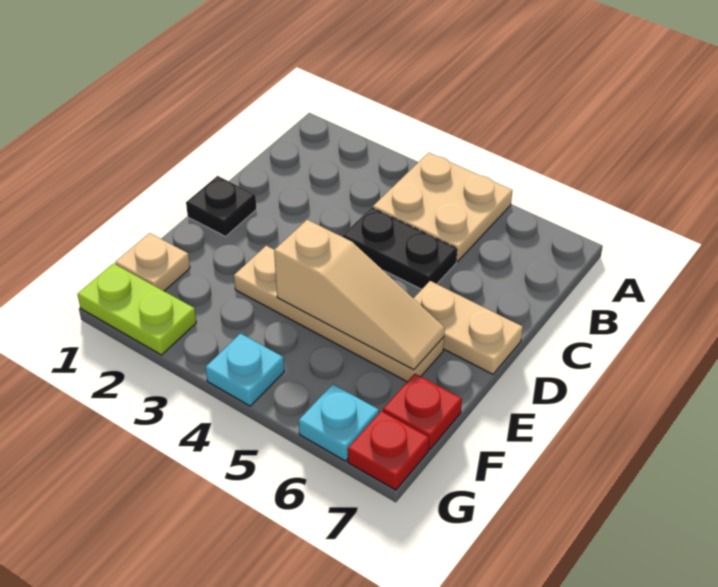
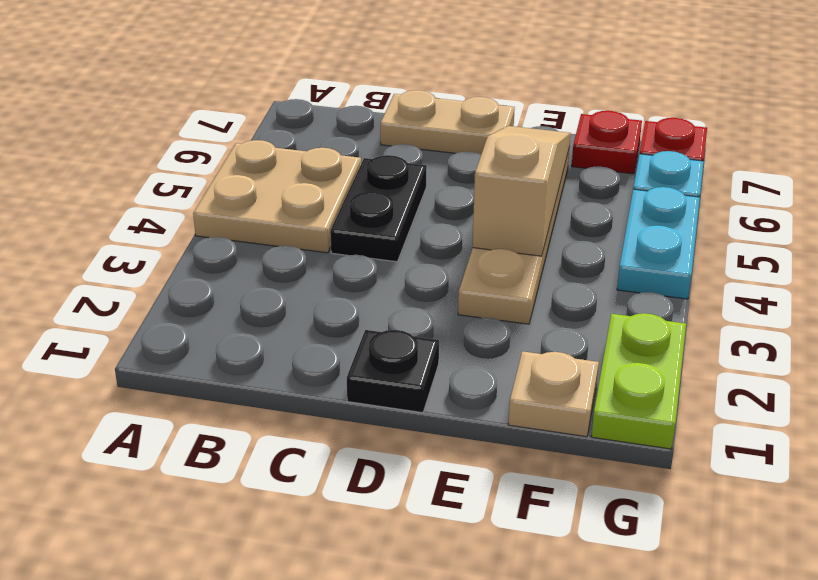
tan plate D6:D7 level 1 -> tan plate C7:D7 level 1
cyan plate G4 level 1 -> cyan plate G4:G5 level 1

